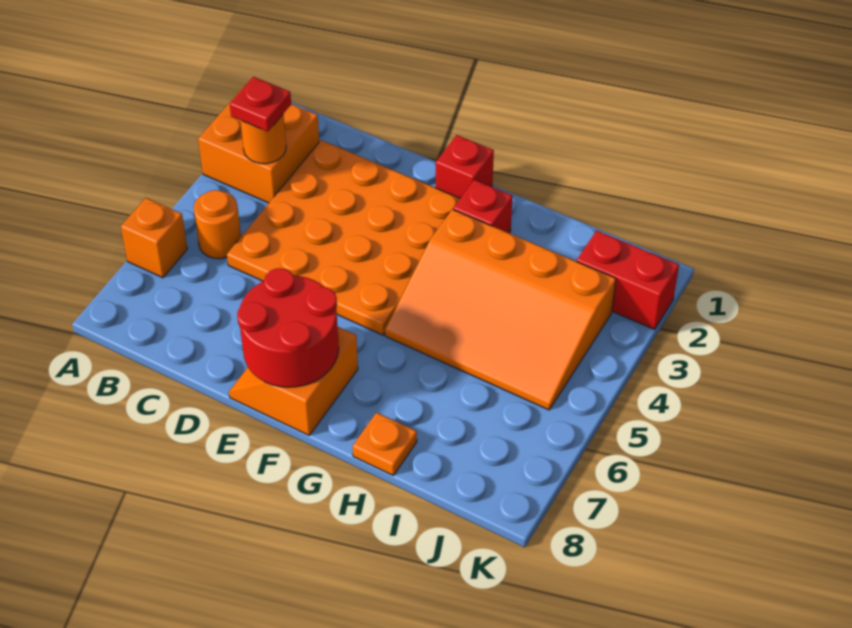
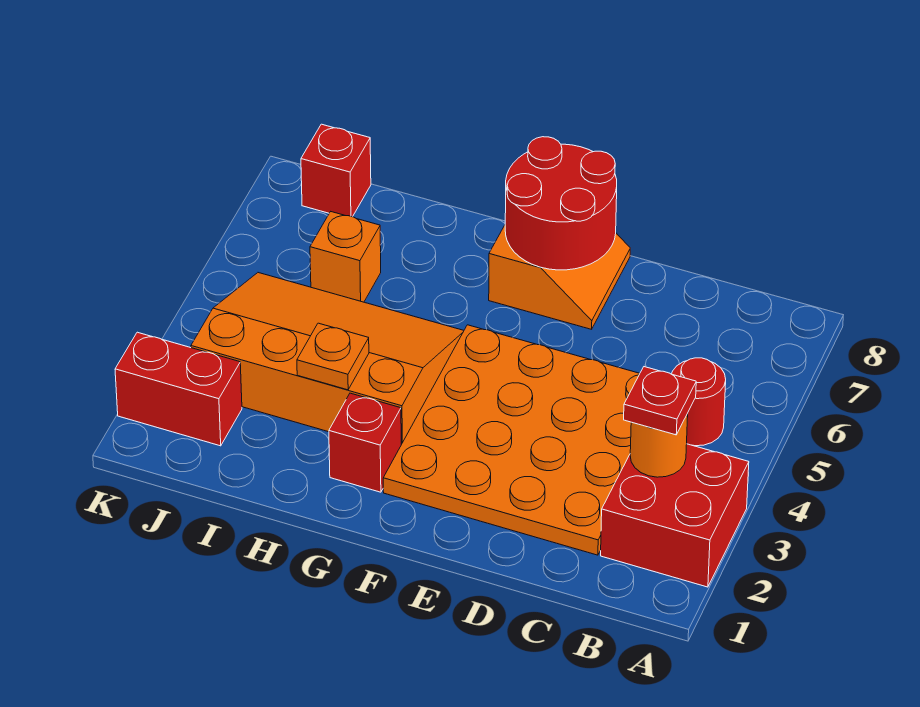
orange brick A2:B3 level 1 -> red brick A2:B3 level 1
orange brick A6 level 1 -> orange brick I6 level 1
orange round brick B5 level 1 -> red round brick B5 level 1
red brick F1 level 1 -> red brick J8 level 1
orange plate H8 level 1 -> orange plate H3 level 2

